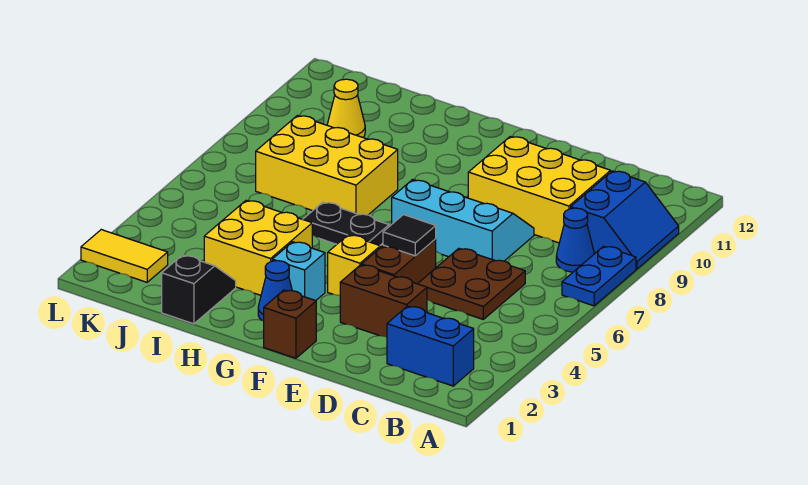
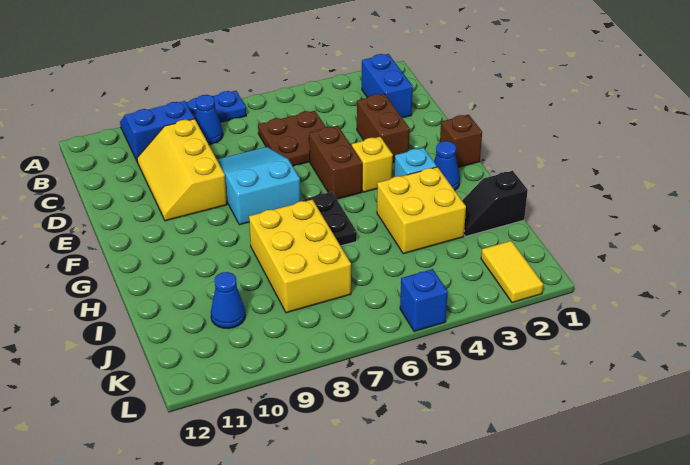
yellow brick C9:E10 level 1 -> yellow slope C9:E10 level 1 top 9
cyan slope D7:F8 level 1 top 7 -> cyan slope D7:F8 level 1 top F
brown brick E4:E5 level 1 -> brown brick E5:F5 level 1
black tile E5 level 2 -> none
yellow cone J10 level 1 -> blue cone J10 level 1
none -> blue brick L5 level 1

